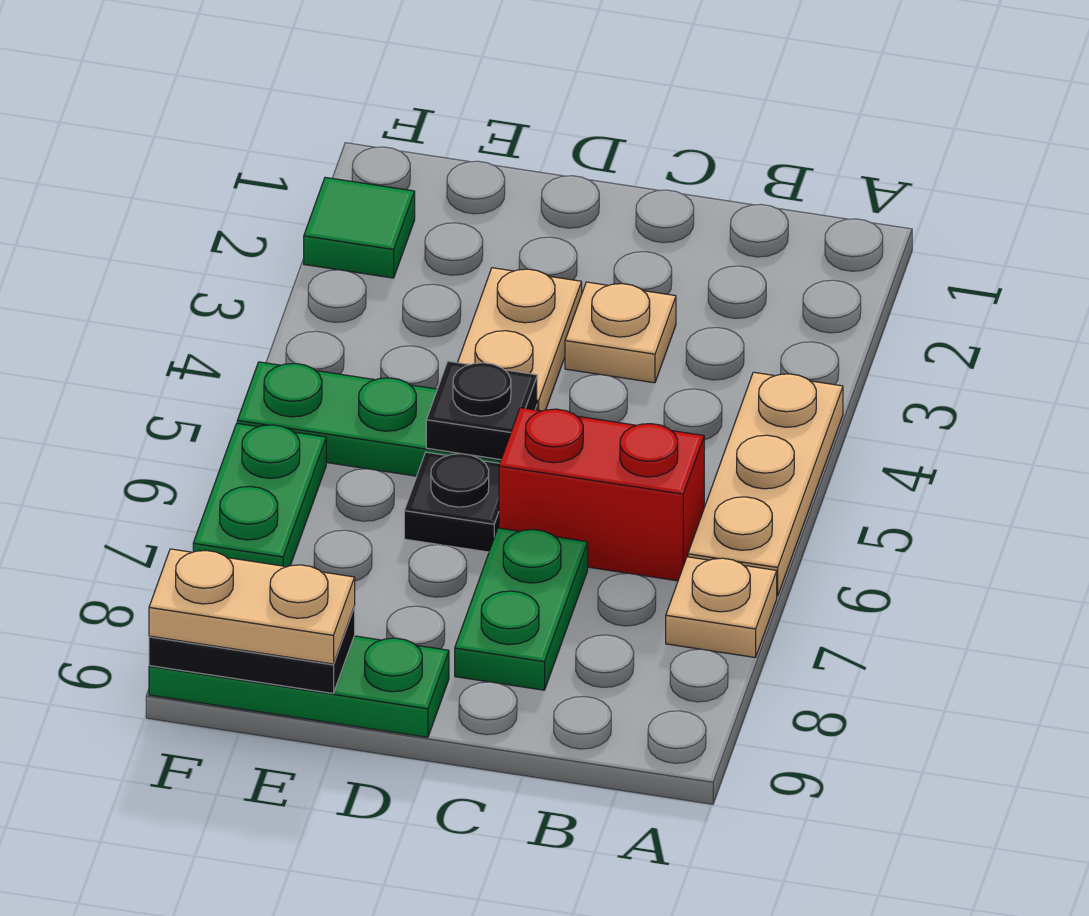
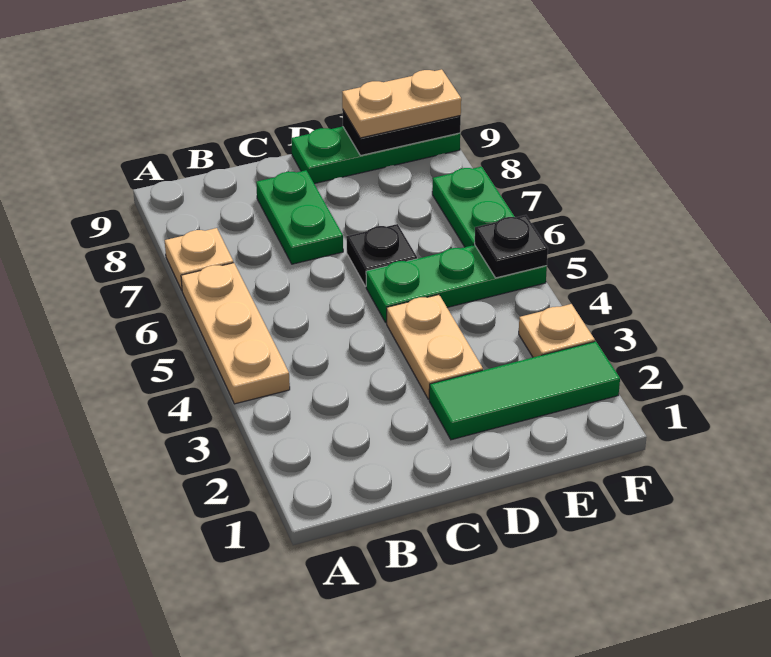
red brick B6:C6 level 1 -> none
tan plate C3 level 1 -> tan plate F3 level 1
black plate D5 level 2 -> black plate F5 level 2
green tile F2 level 1 -> green tile D2:F2 level 1

